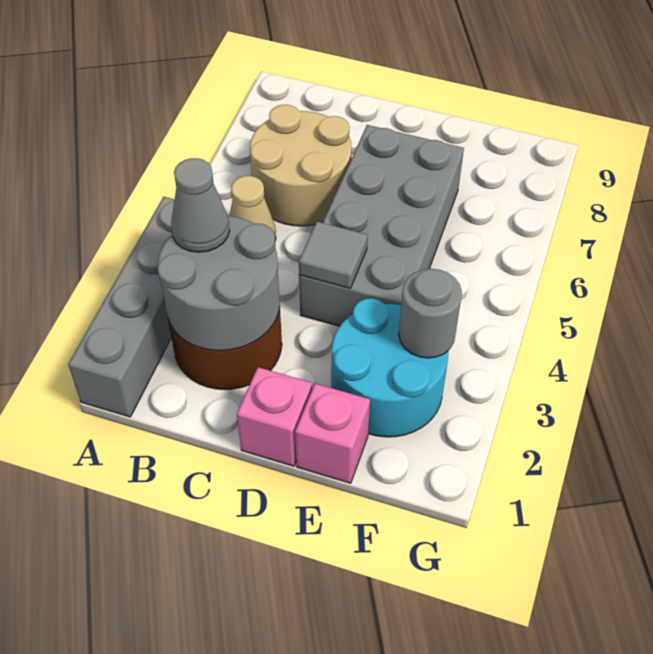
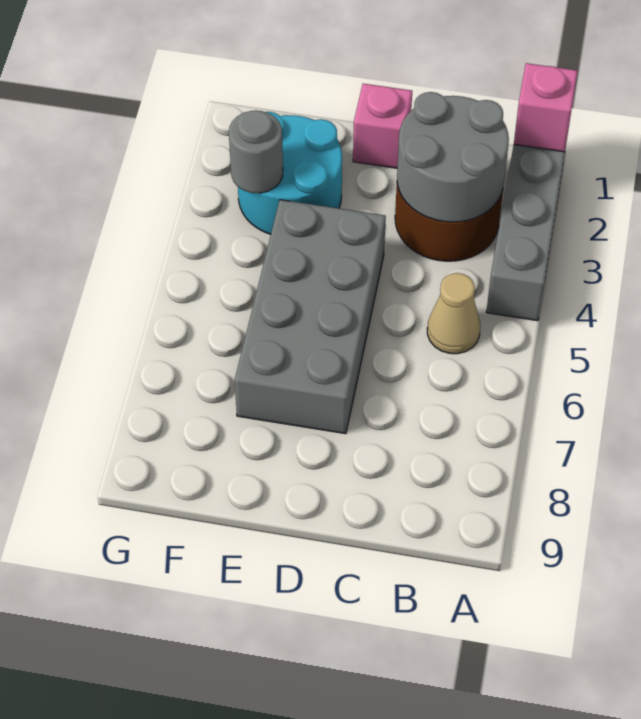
grey cone B3 level 3 -> none
tan round brick B6:C7 level 1 -> none
grey tile D4 level 2 -> none
pink brick E1 level 1 -> pink brick A1 level 2

